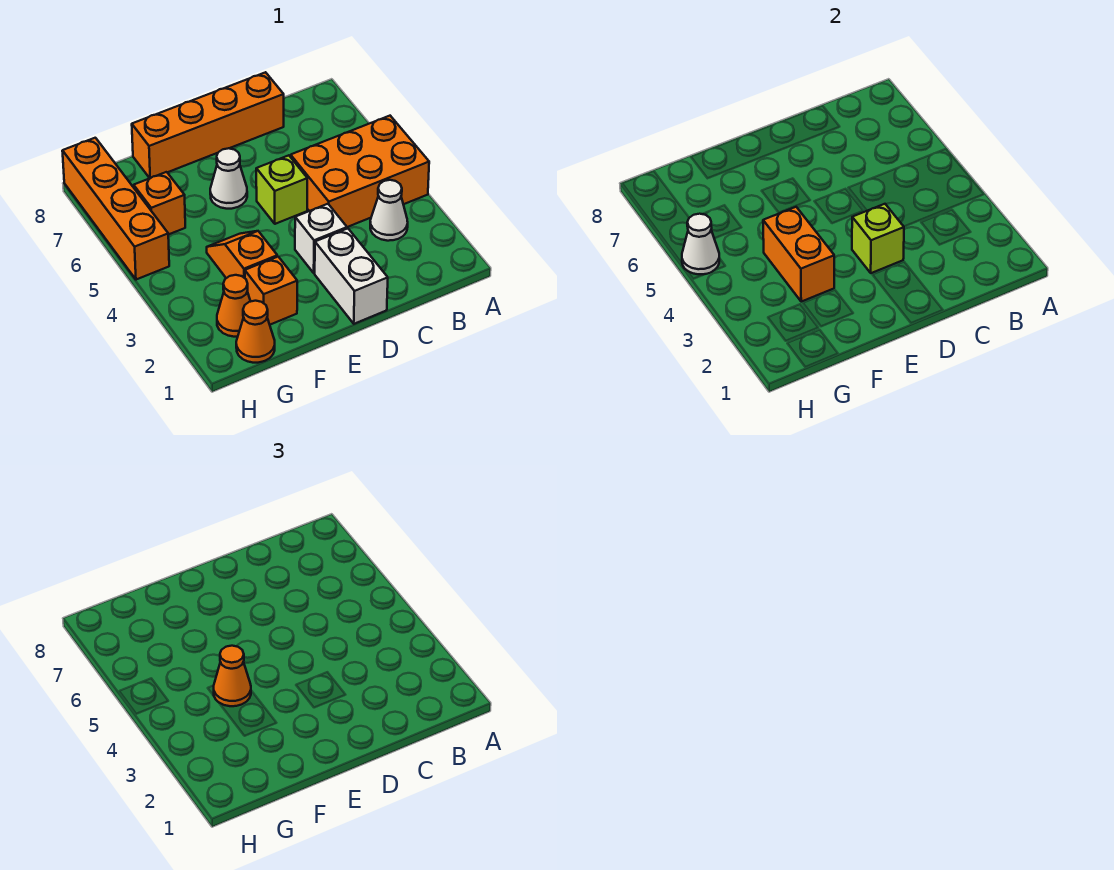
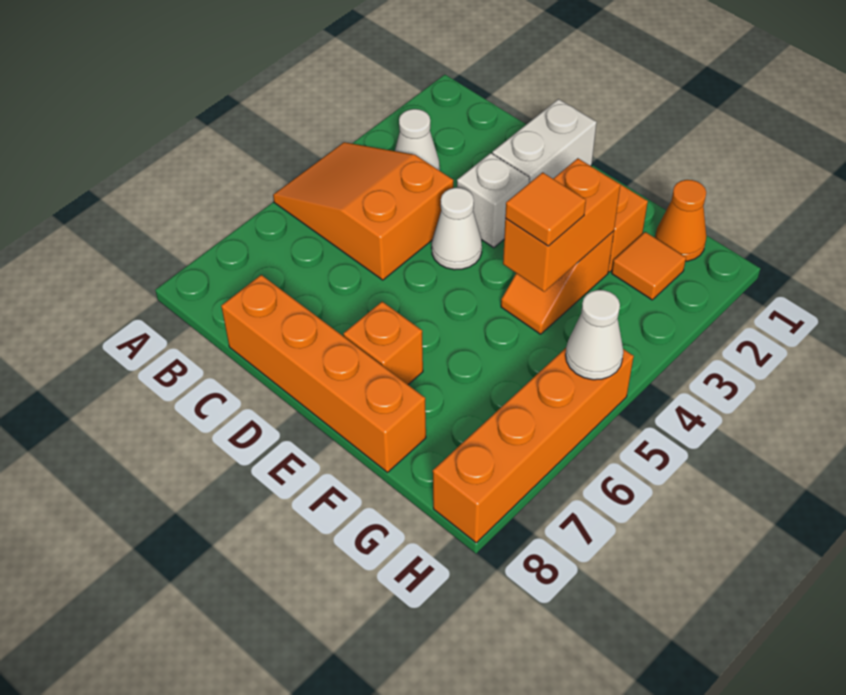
orange brick A4:C5 level 1 -> orange slope A4:C5 level 1 top C
lime brick D3 level 2 -> none
lime brick D5 level 1 -> none
white cone E6 level 1 -> white cone D4 level 1
orange cone F4 level 3 -> orange tile F4 level 3
orange cone G2 level 1 -> orange tile G2 level 1
orange brick G6 level 1 -> orange brick E7 level 1

